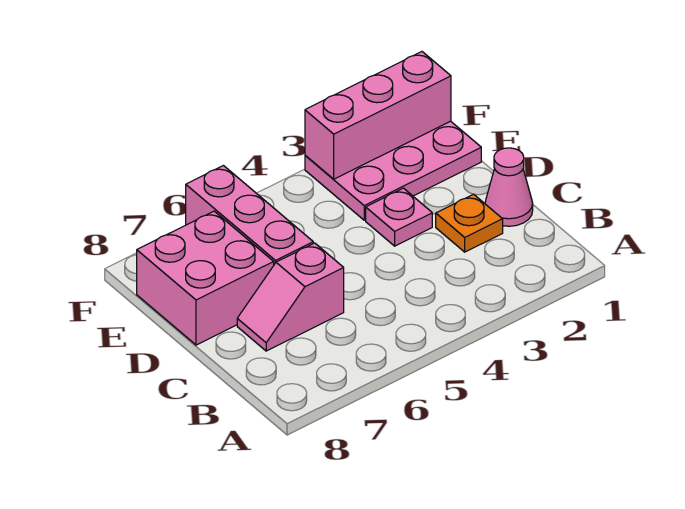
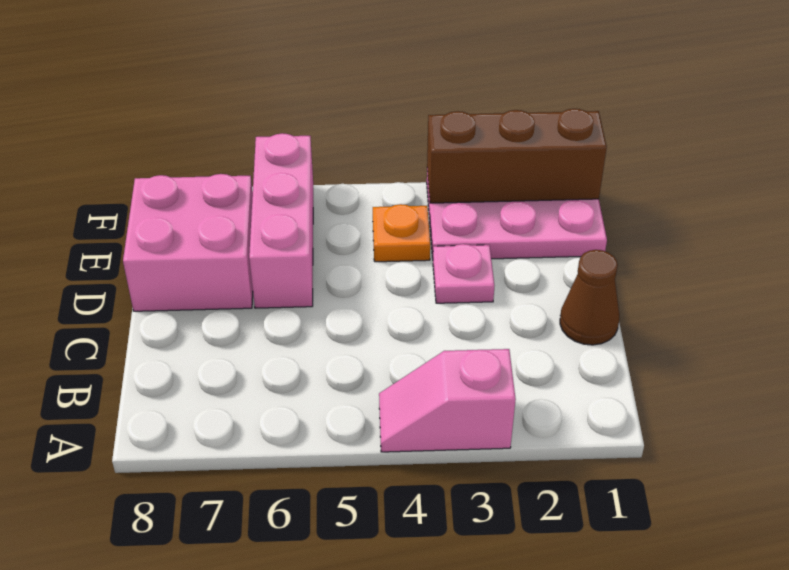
pink cone C1 level 1 -> brown cone C1 level 1
orange plate C2 level 1 -> orange plate E4 level 1
pink slope C6:C7 level 1 top 6 -> pink slope A3:A4 level 1 top 3
pink brick F1:F3 level 2 -> brown brick F1:F3 level 2

